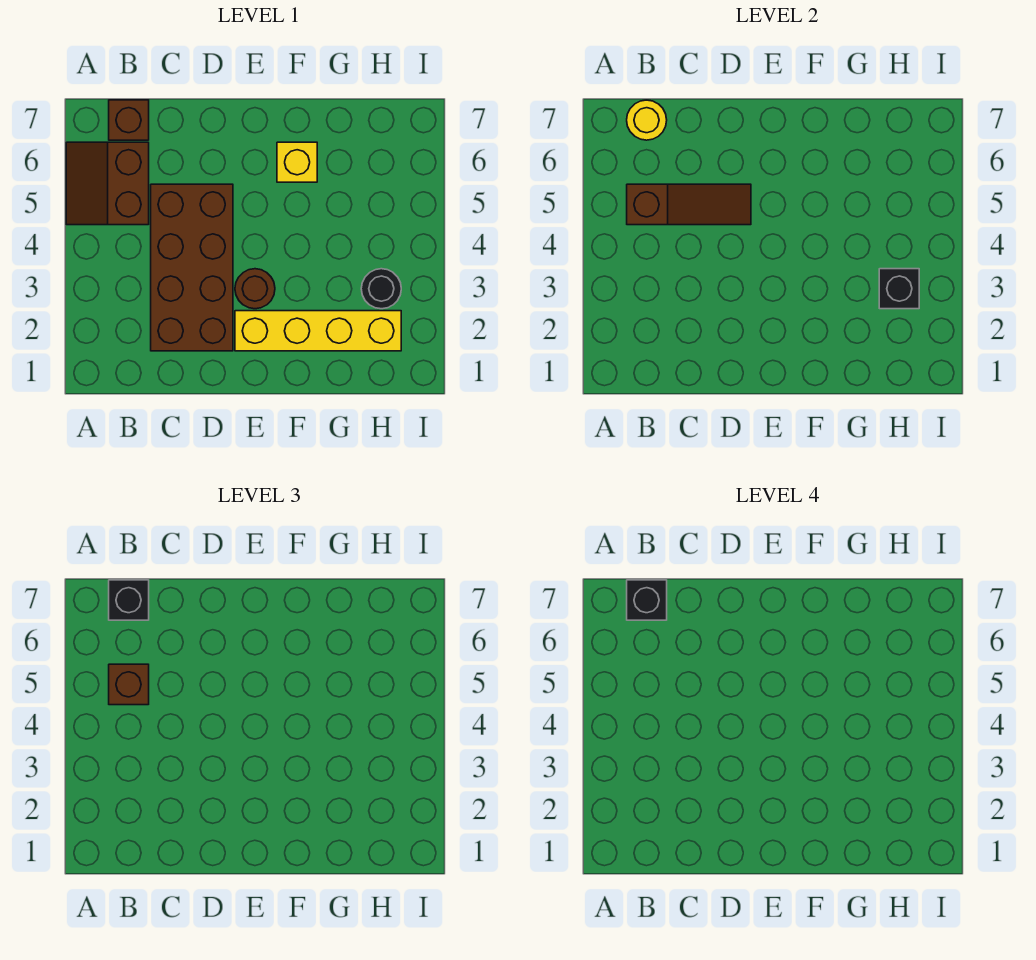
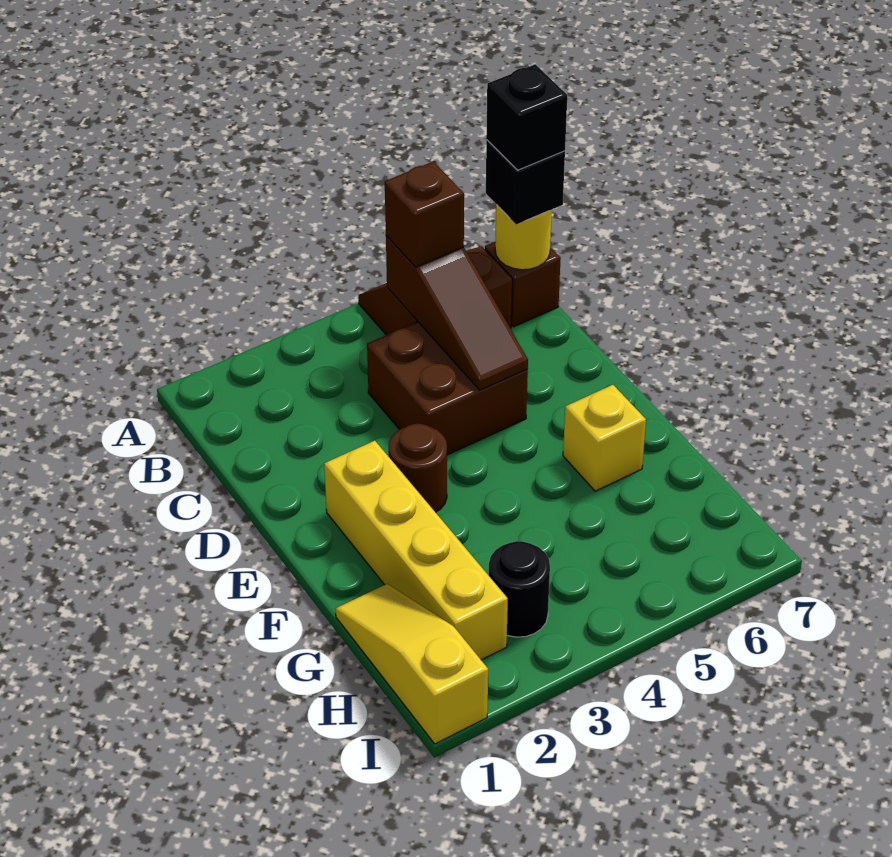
brown brick C2:D5 level 1 -> brown brick C4:D5 level 1
none -> yellow slope G1:I1 level 1 top I
black brick H3 level 2 -> none

